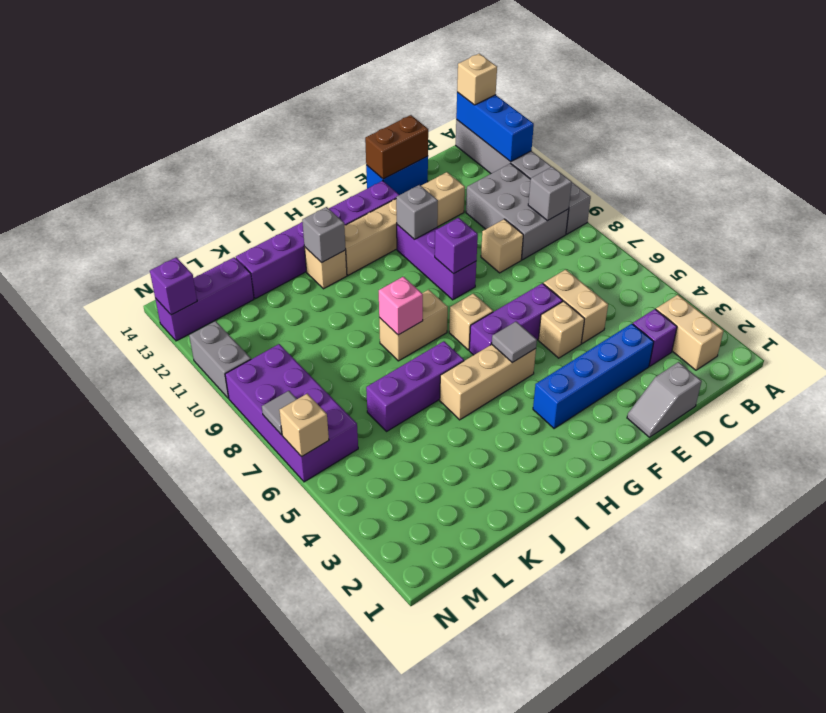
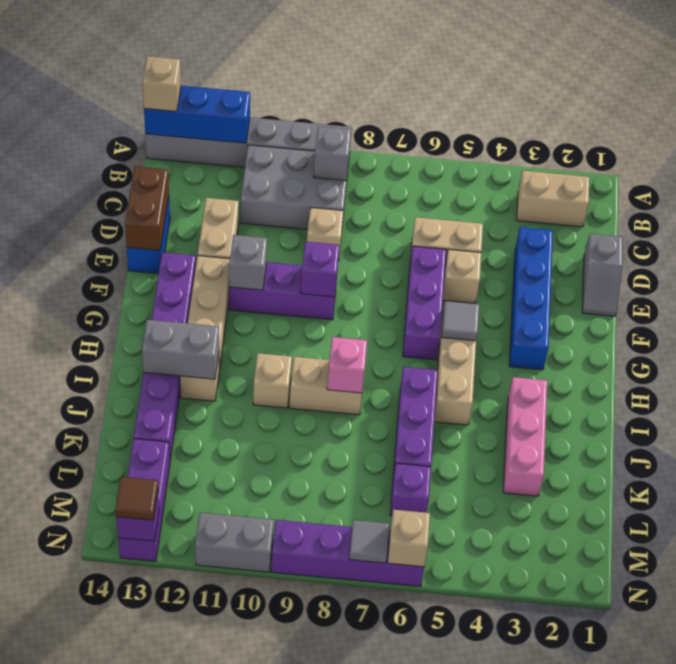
purple brick C3 level 1 -> purple brick L6 level 1
tan brick G7 level 1 -> tan brick I10 level 1
tan brick H8:I8 level 1 -> tan brick I8:I9 level 1
none -> pink brick I3:K3 level 1
grey brick I12 level 2 -> grey brick I12:I13 level 2
purple brick M6:N9 level 1 -> purple brick N6:N9 level 1
none -> brown tile N13 level 3

